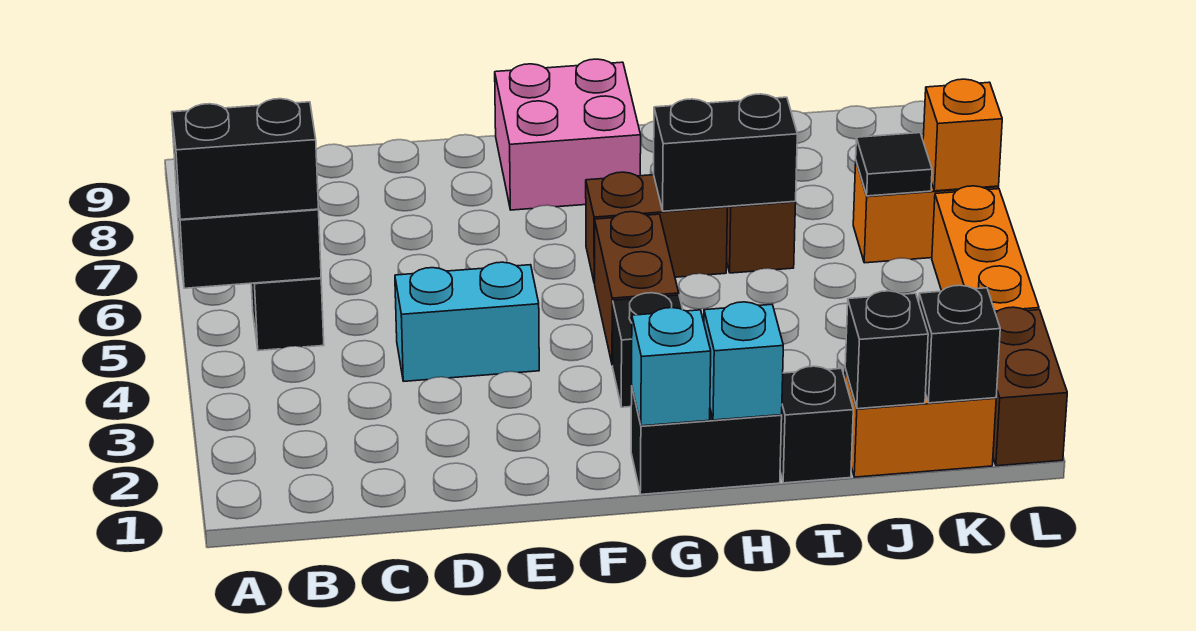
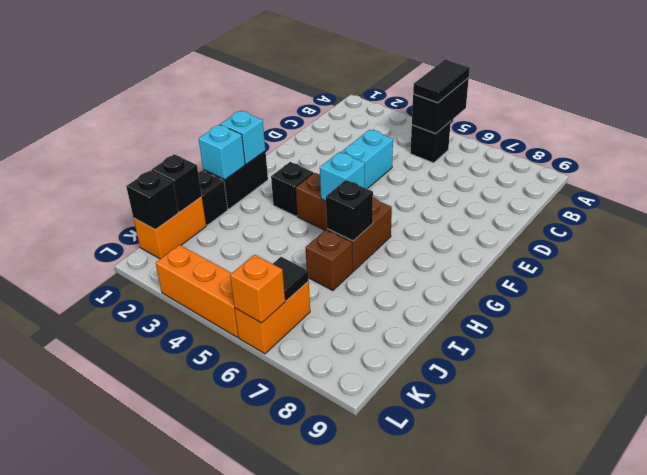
black brick A5:B5 level 3 -> black tile A5:B5 level 3
pink brick F8:G9 level 1 -> none
none -> cyan brick G5 level 2
black brick H6:I6 level 2 -> black brick H6 level 2
brown brick L1:L2 level 1 -> none

